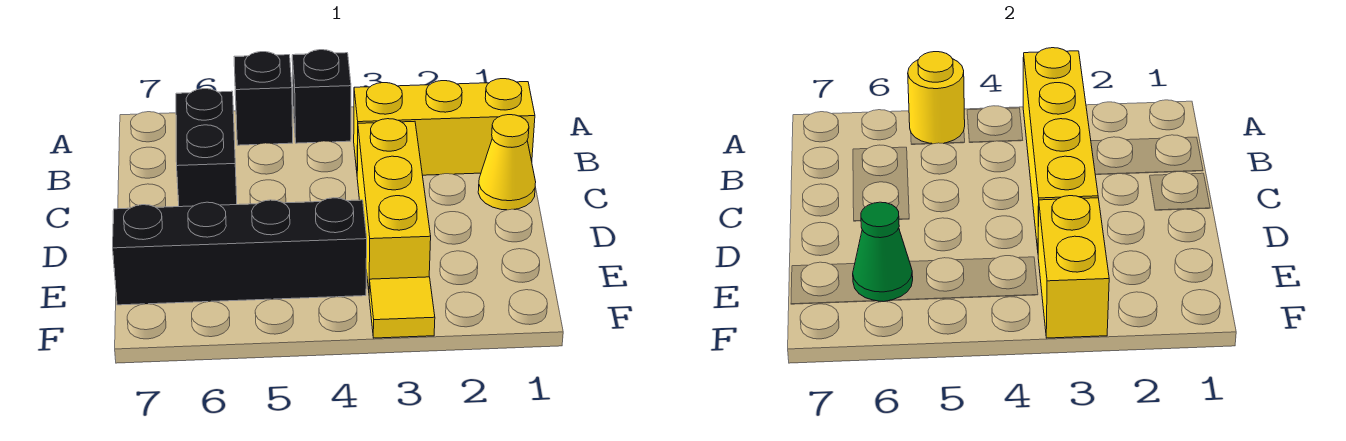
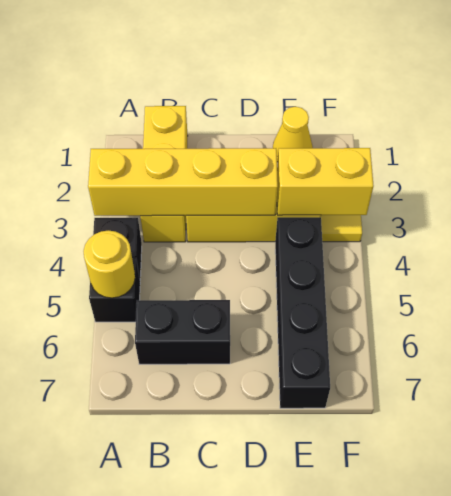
yellow cone C1 level 1 -> yellow cone E1 level 1
green cone E6 level 2 -> none

